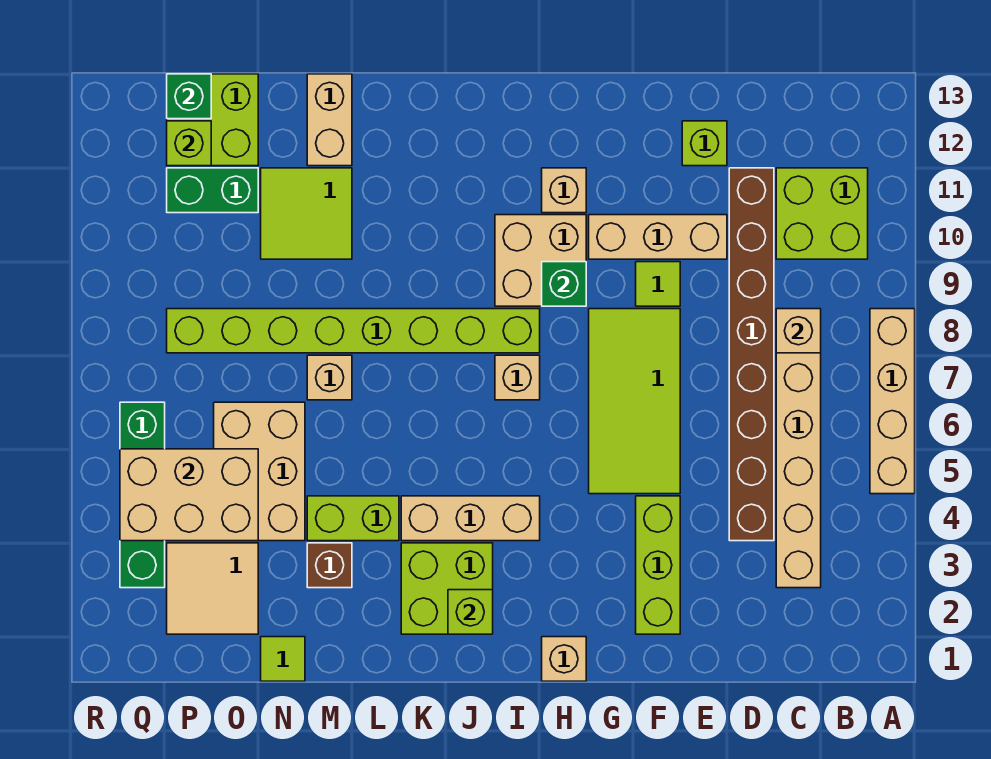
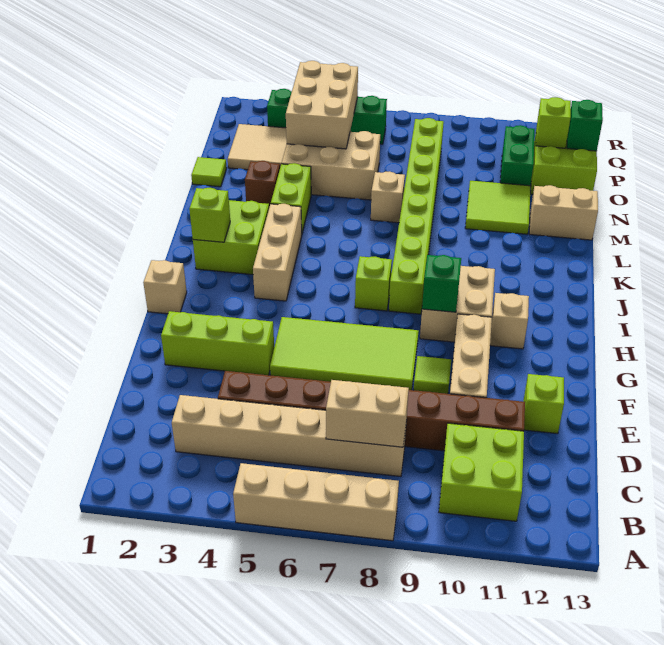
tan brick C8 level 2 -> tan brick C7:C8 level 2
tan brick I7 level 1 -> lime brick I7 level 1

